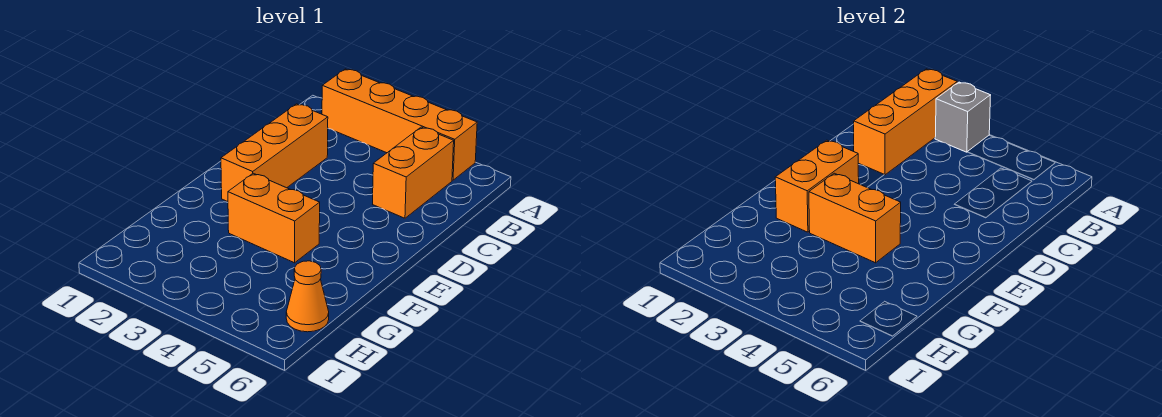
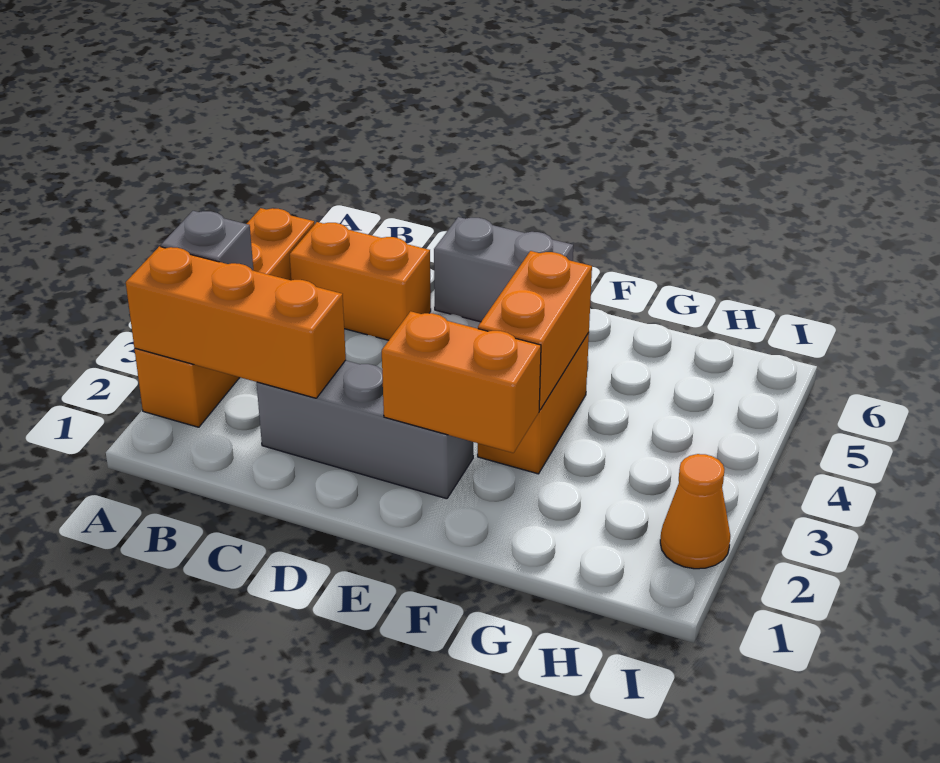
orange brick C2:E2 level 1 -> grey brick C2:E2 level 1
none -> grey brick D6:E6 level 1
orange cone H6 level 1 -> orange cone I2 level 1

